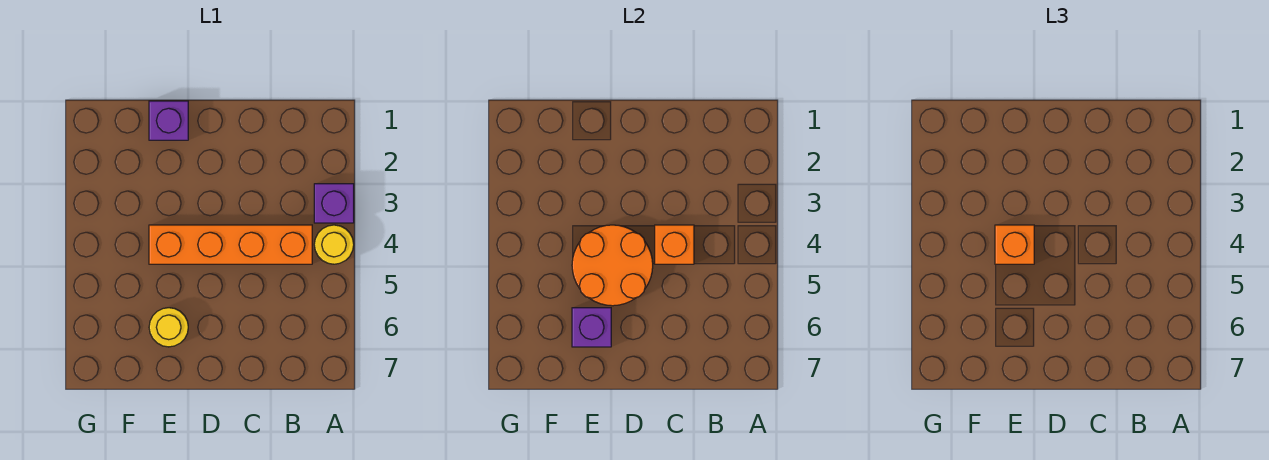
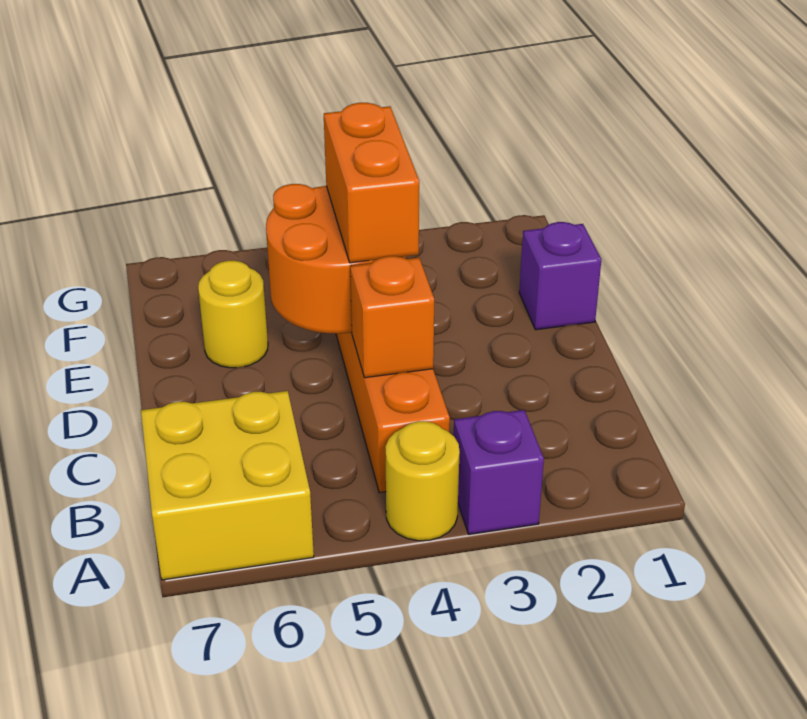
none -> yellow brick A6:B7 level 1
orange brick E4 level 3 -> orange brick D4:E4 level 3
purple brick E6 level 2 -> none

